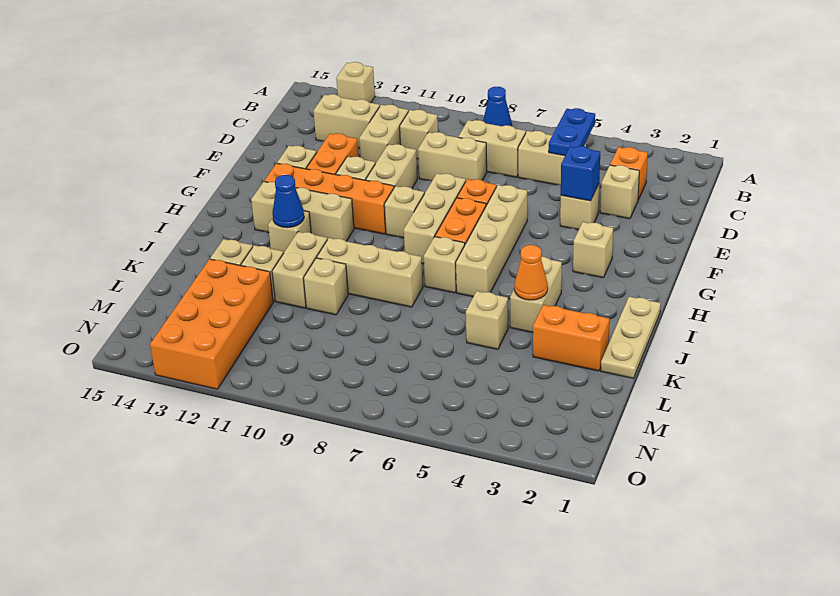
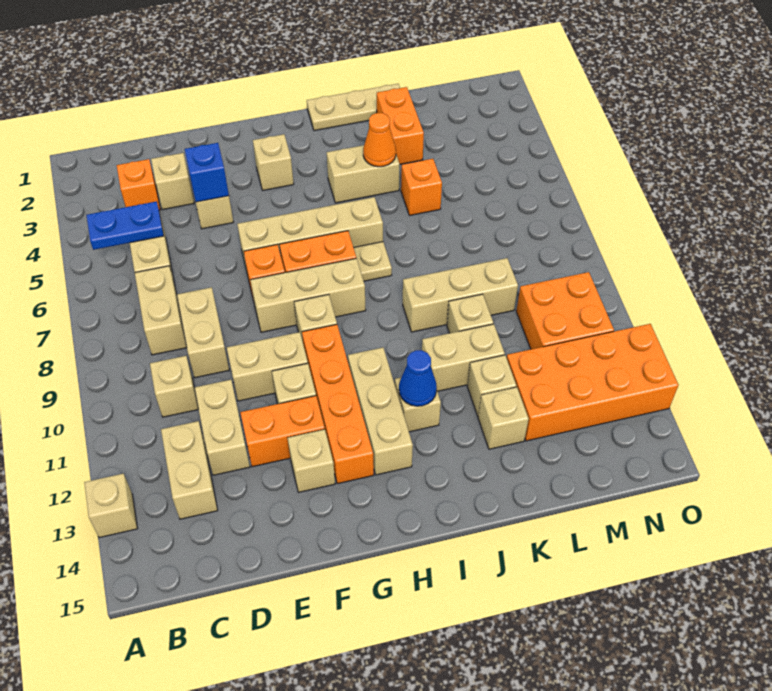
blue cone A8 level 1 -> none
tan brick C11:D11 level 1 -> tan brick D11:D12 level 1
tan brick I7 level 1 -> tan plate I7 level 1
tan brick J8:J10 level 1 -> tan brick J9:L9 level 1
tan brick K5 level 1 -> orange brick K5 level 1
none -> orange brick M10:N11 level 1

